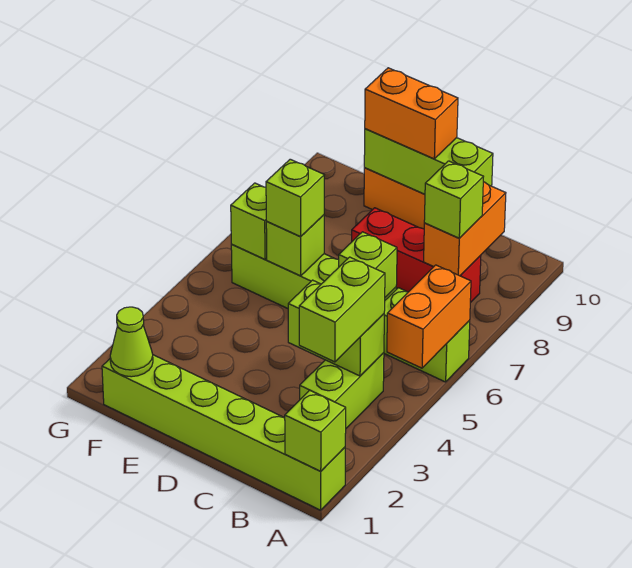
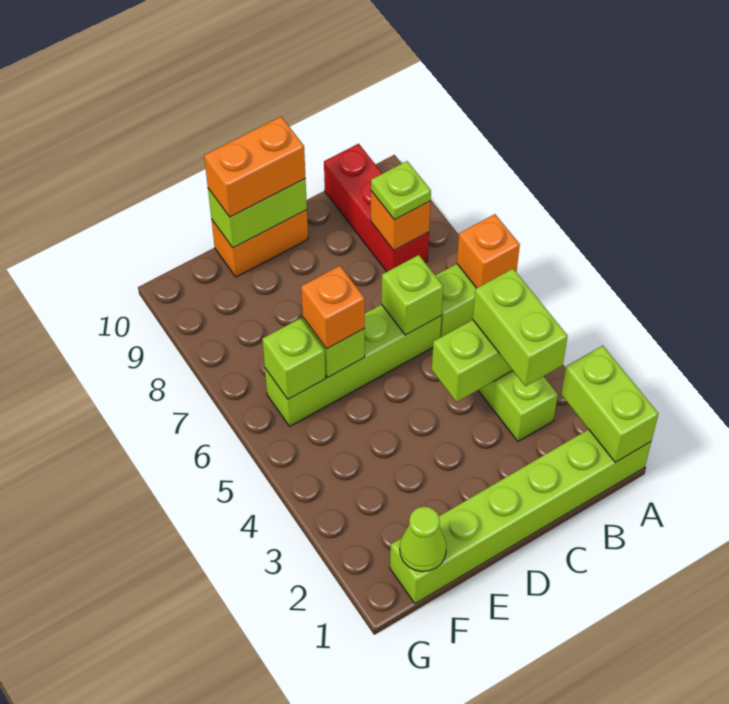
lime brick A1 level 2 -> lime brick A1:A2 level 2
orange brick A5:A6 level 2 -> orange brick A6 level 2
red brick B8:D8 level 1 -> red brick B8:B10 level 1
orange brick B8:B9 level 2 -> orange brick B8 level 2
lime brick B8 level 3 -> lime plate B8 level 3
lime brick C10:E10 level 2 -> lime brick D10:E10 level 2
lime brick E6 level 3 -> orange brick E6 level 3

